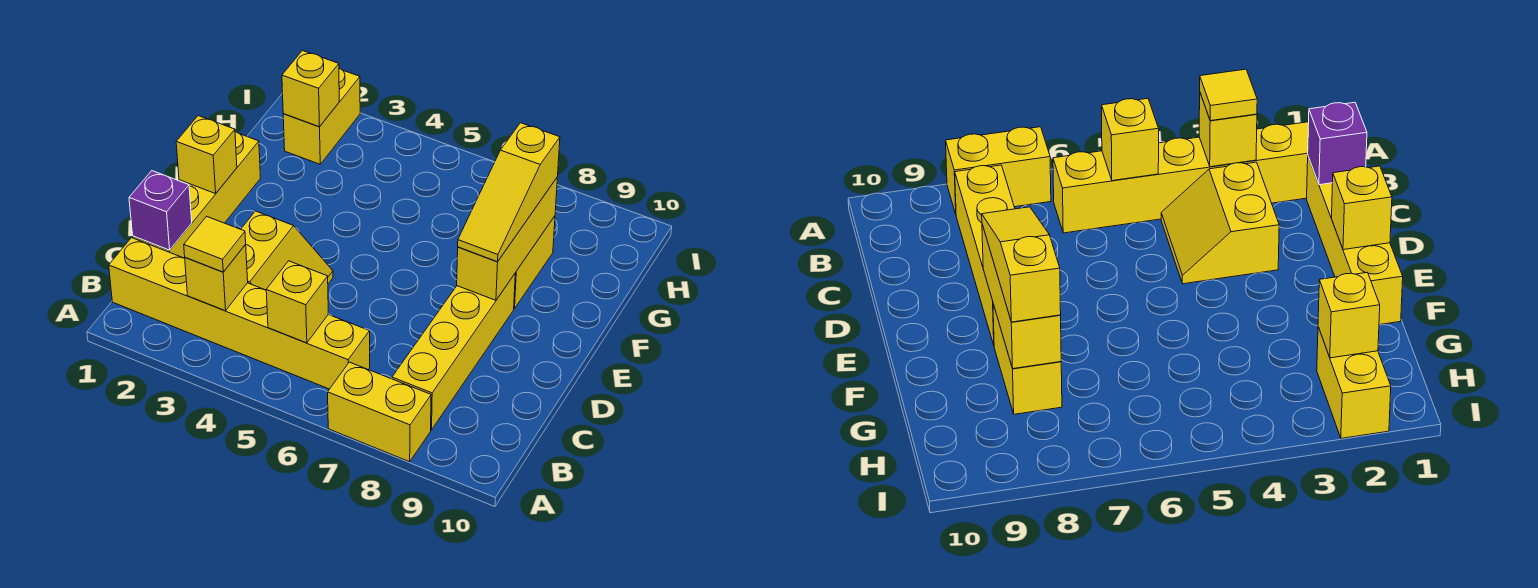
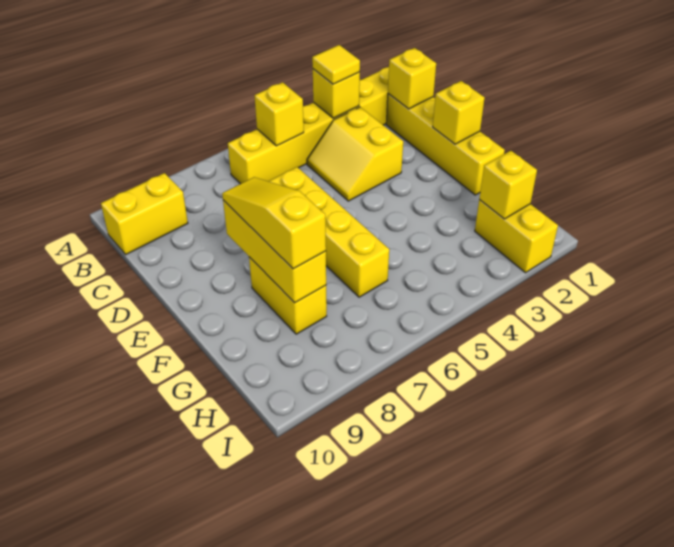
yellow brick A7:A8 level 1 -> yellow brick B9:B10 level 1
yellow brick B8:E8 level 1 -> yellow brick D6:G6 level 1
purple brick C1 level 2 -> yellow brick C1 level 2

